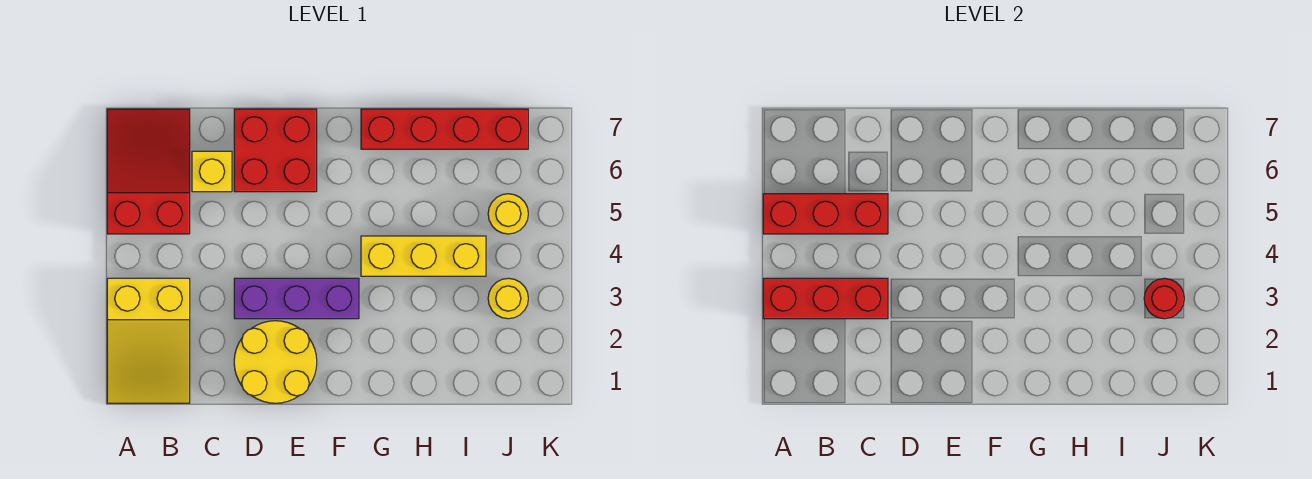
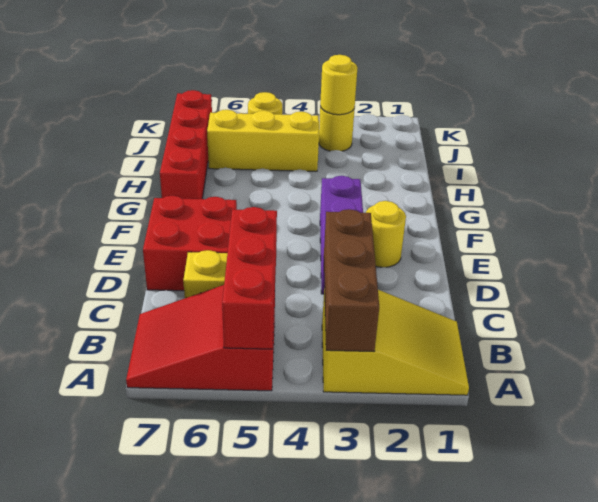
red brick A3:C3 level 2 -> brown brick A3:C3 level 2
yellow round brick D1:E2 level 1 -> yellow round brick E2 level 1
yellow brick G4:I4 level 1 -> yellow brick I4:I6 level 1
red round brick J3 level 2 -> yellow round brick J3 level 2

